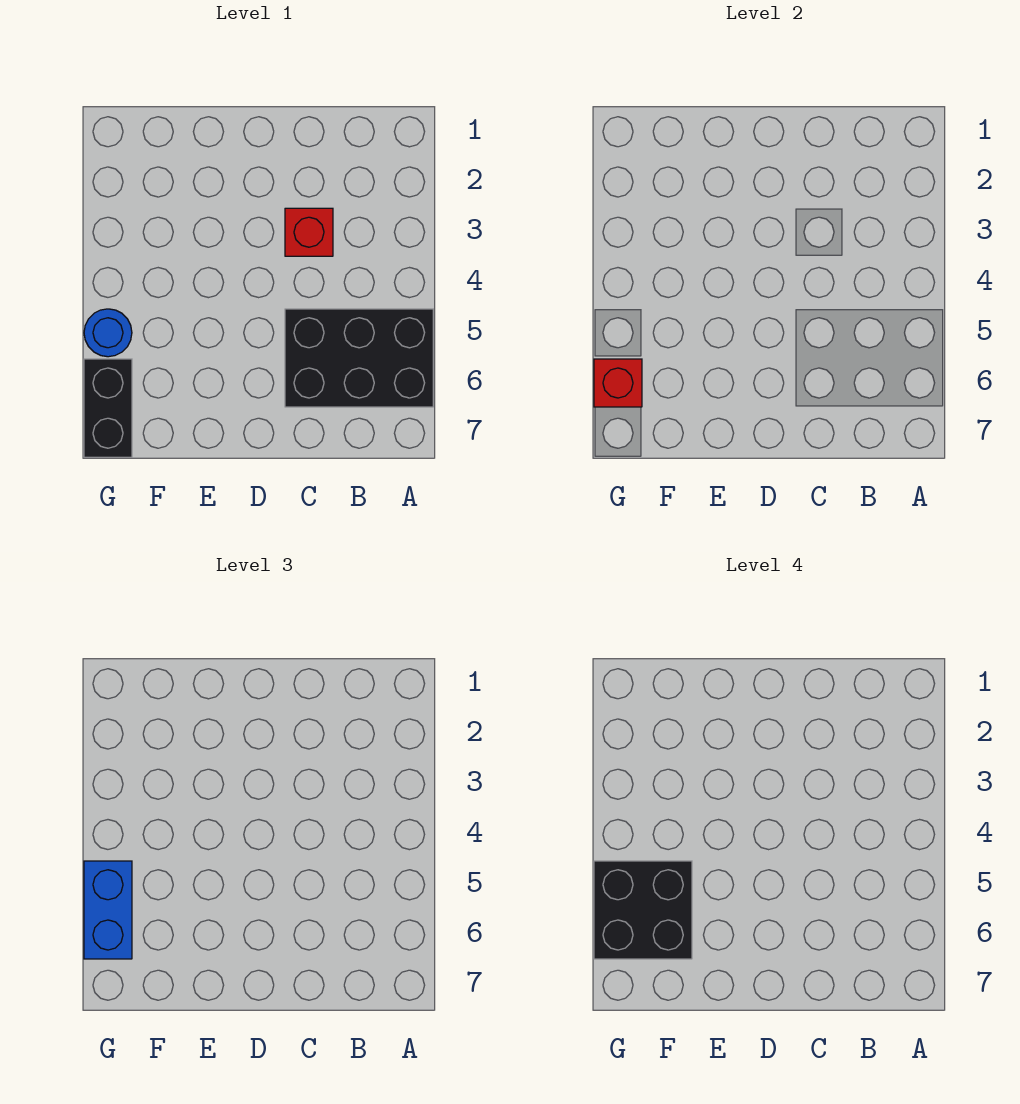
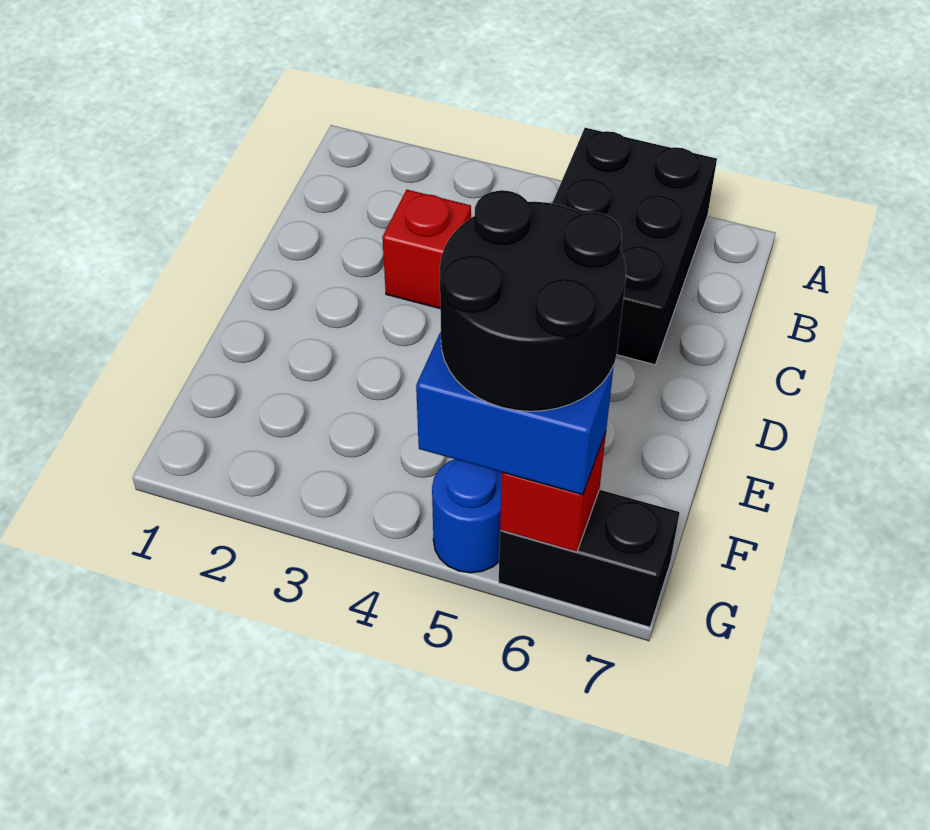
black brick F5:G6 level 4 -> black round brick F5:G6 level 4

